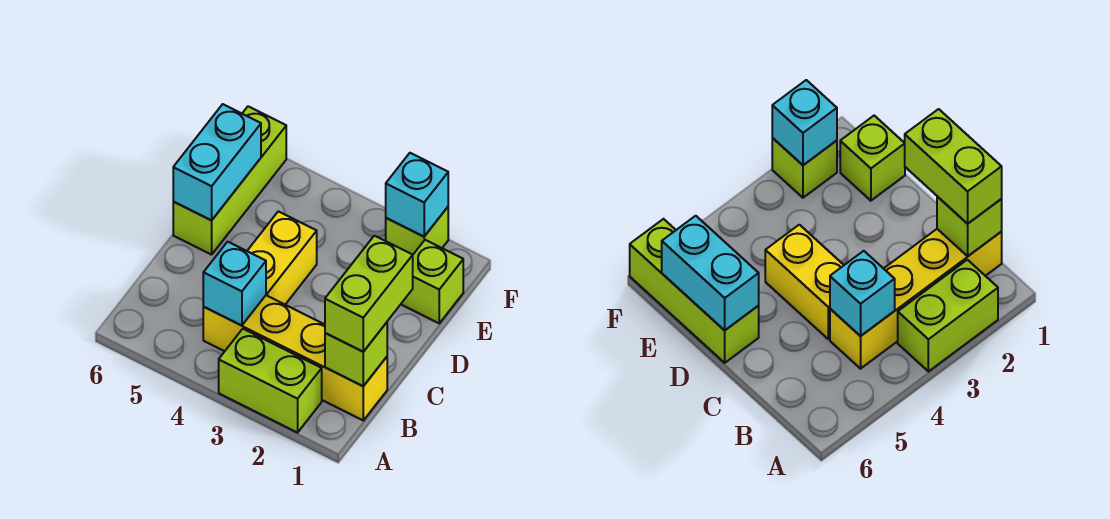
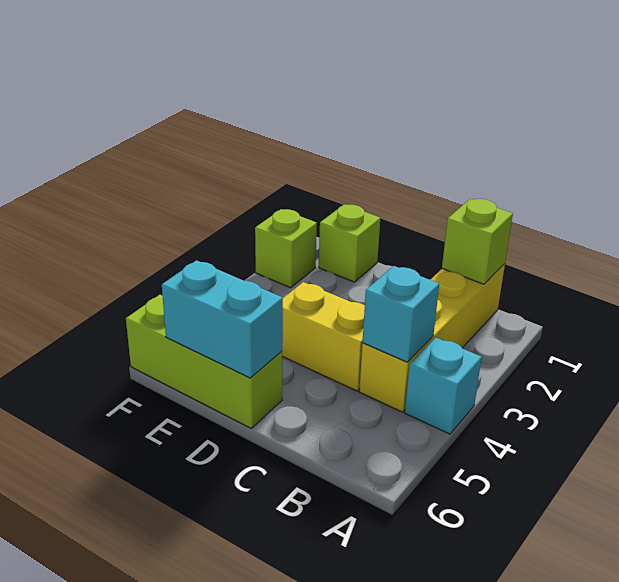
lime brick A2:A3 level 1 -> none
lime brick B1:C1 level 3 -> none
cyan brick F2 level 2 -> cyan brick A4 level 1

